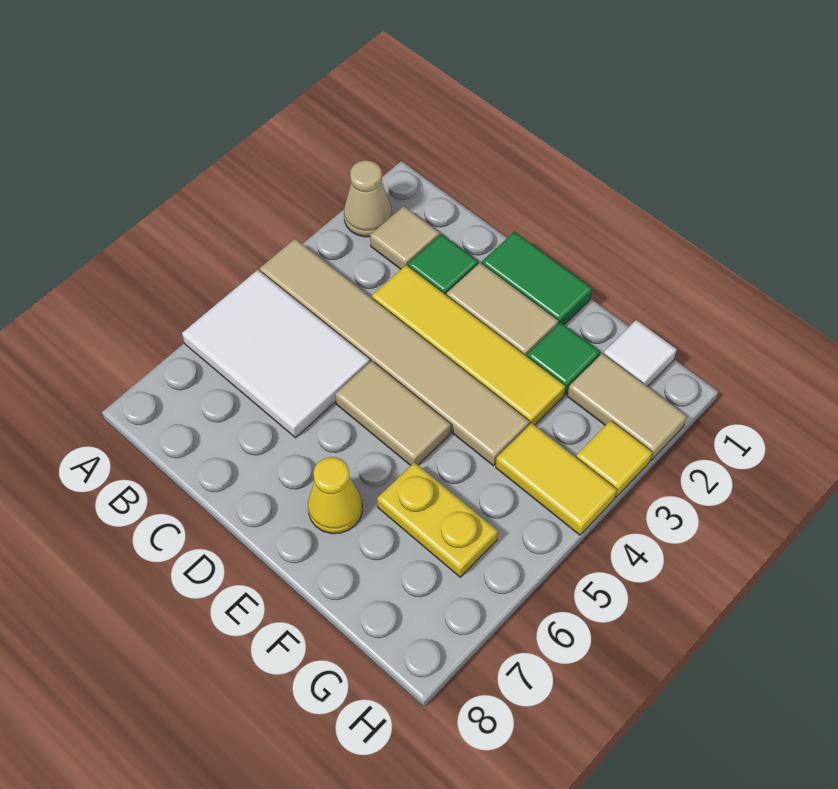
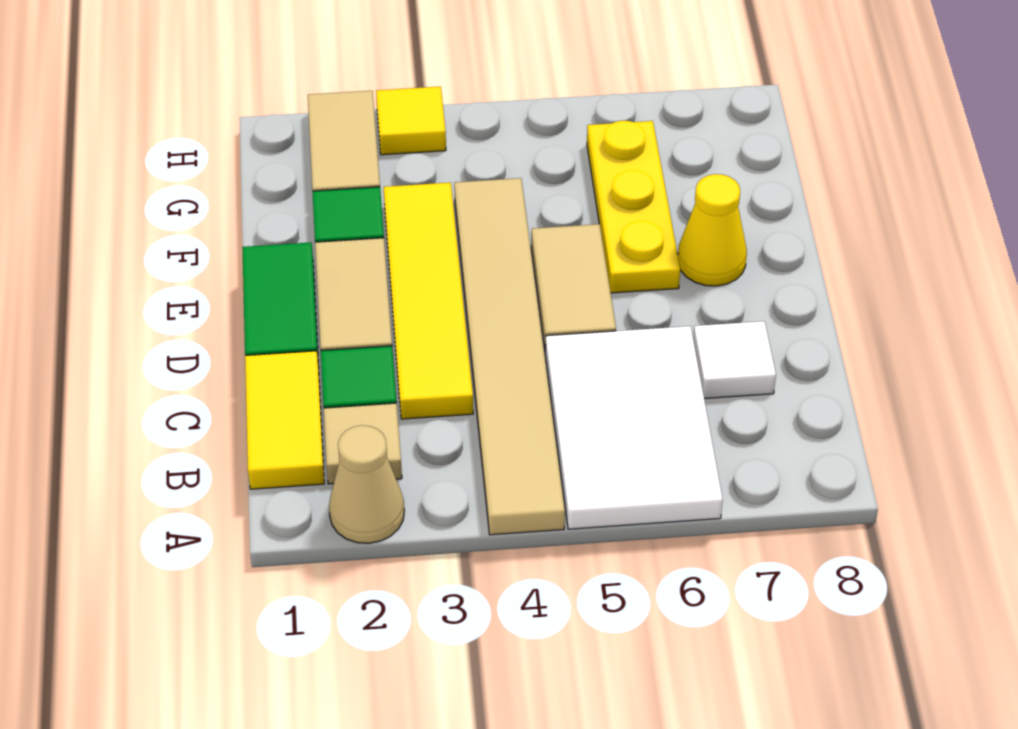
yellow plate F6:G6 level 1 -> yellow plate E6:G6 level 1
white tile G1 level 1 -> white tile C7 level 1
yellow tile G4:H4 level 1 -> yellow tile B1:C1 level 1

